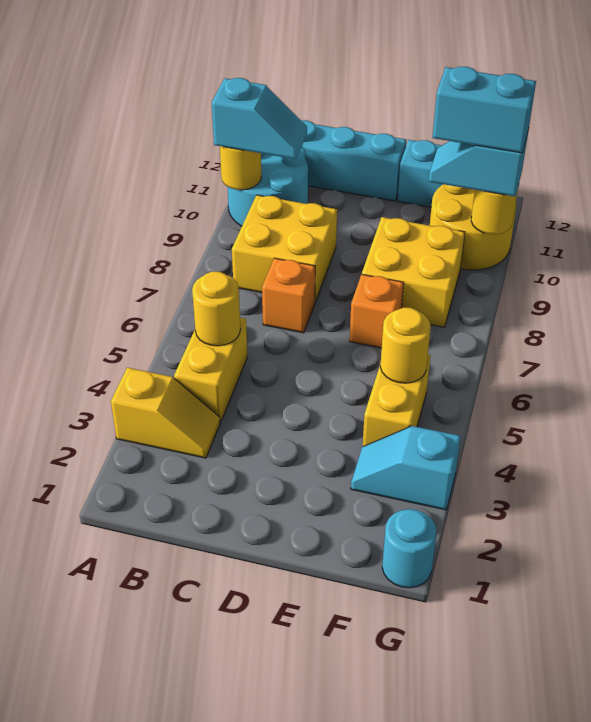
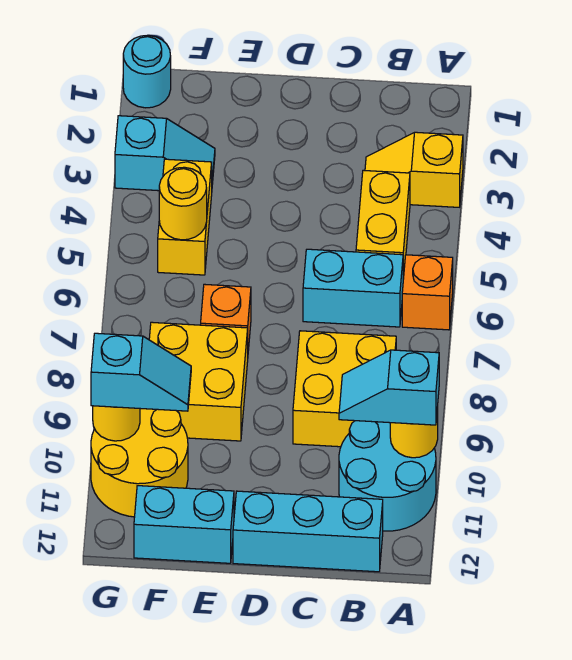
yellow round brick B5 level 2 -> none
orange brick C7 level 1 -> orange brick A6 level 1
cyan brick F10:G10 level 4 -> cyan brick B6:C6 level 1

